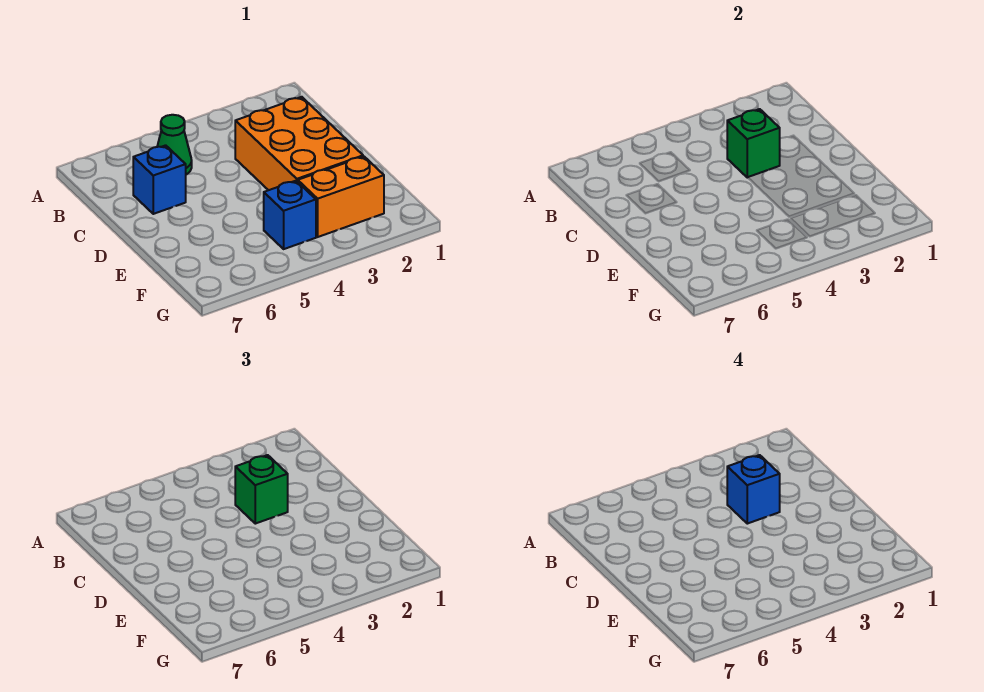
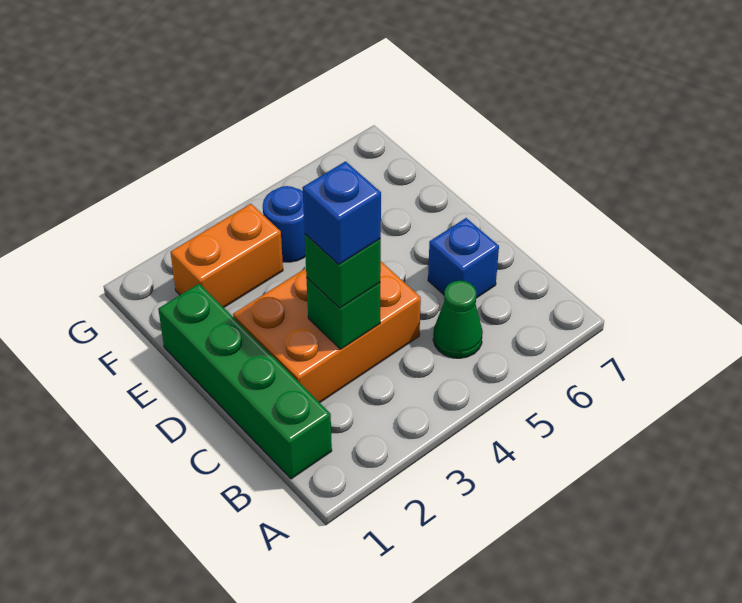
none -> green brick B1:E1 level 1
orange brick C2:E3 level 1 -> orange brick C2:D4 level 1
blue brick F4 level 1 -> blue round brick F4 level 1

